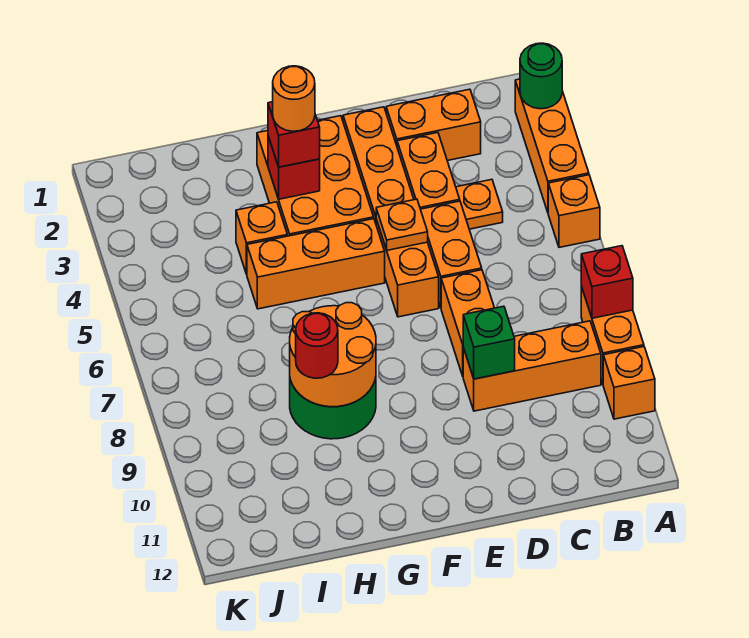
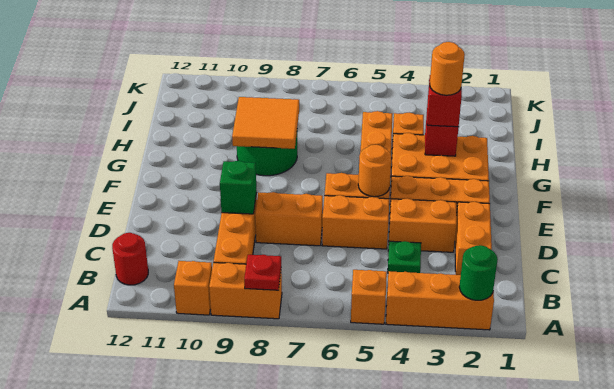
red brick A8 level 2 -> red plate A8 level 2
orange plate C4 level 1 -> green plate C4 level 1
orange plate E5 level 2 -> orange round brick E5 level 2
orange round brick G8:H9 level 2 -> orange tile G8:H9 level 2
red round brick H9 level 3 -> red round brick B12 level 1

